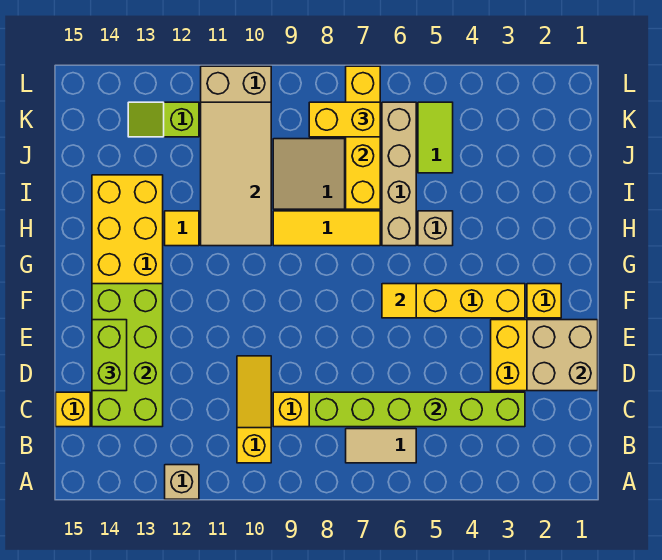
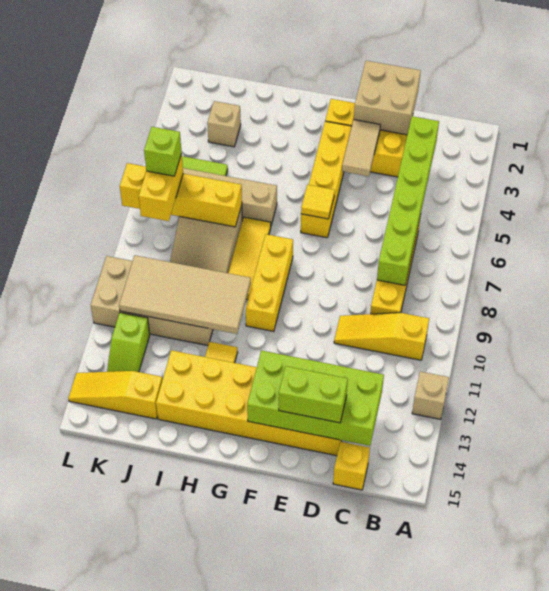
tan tile B6:B7 level 1 -> tan tile E3:E4 level 2
none -> yellow brick G8:G10 level 1
tan brick H5 level 1 -> tan brick J3 level 1
none -> yellow slope J14:L14 level 1 top J
none -> lime brick K7 level 4

